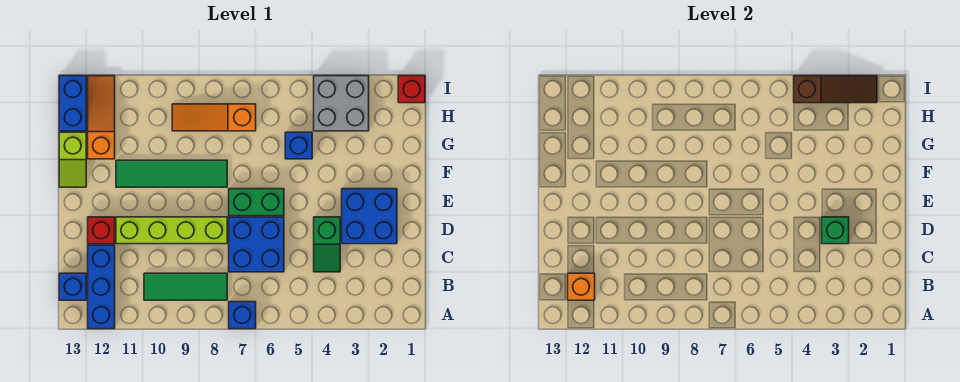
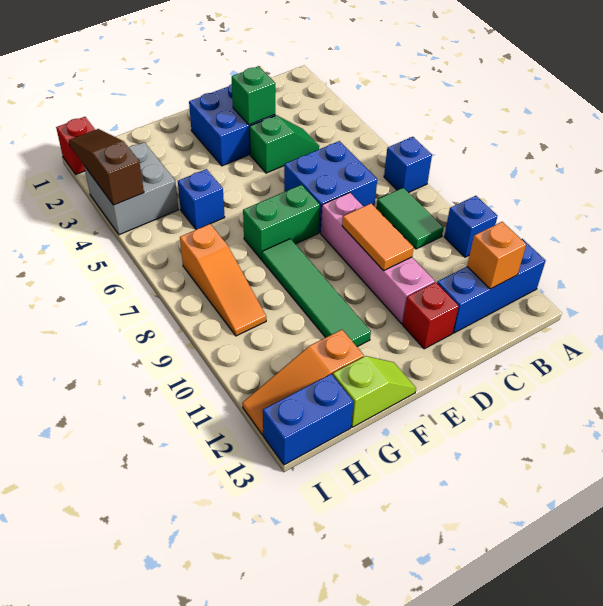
green tile B8:B10 level 1 -> green tile B8:B9 level 1
blue brick B13 level 1 -> blue brick A10 level 1
lime brick D8:D11 level 1 -> pink brick D8:D11 level 1
none -> orange tile D9:D10 level 2
green brick E6:E7 level 1 -> green brick E7:F7 level 1

